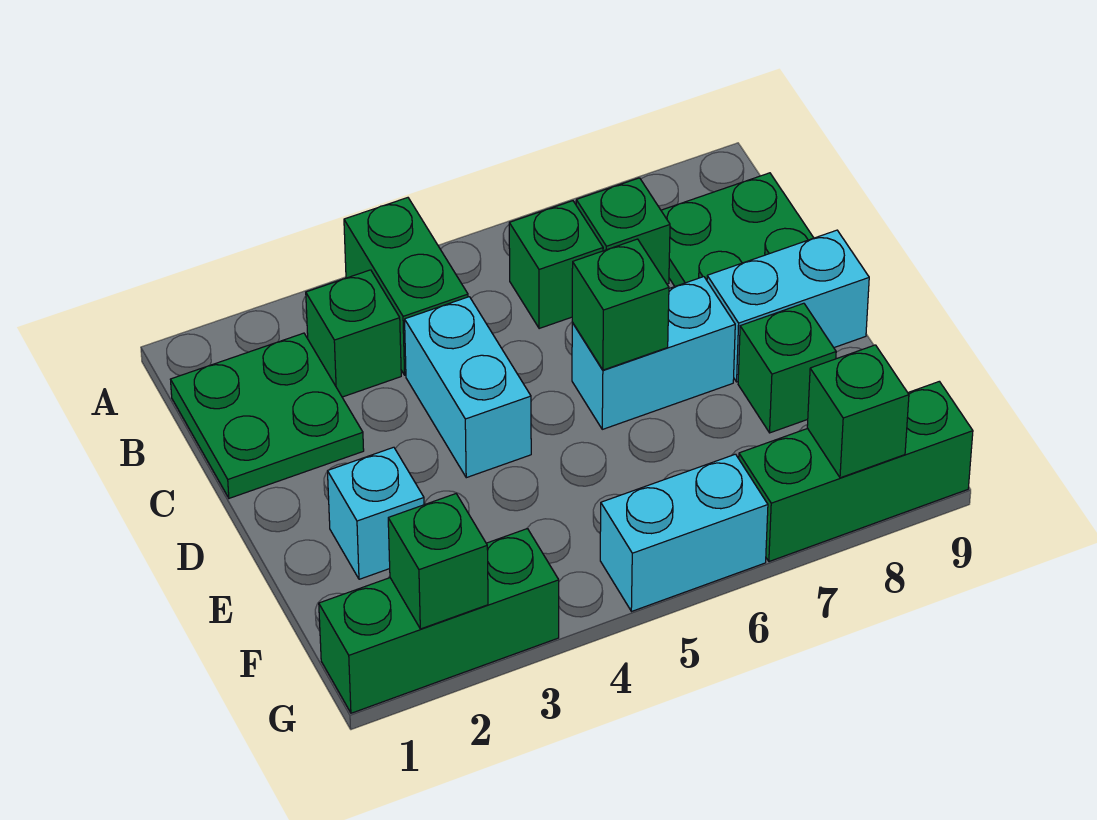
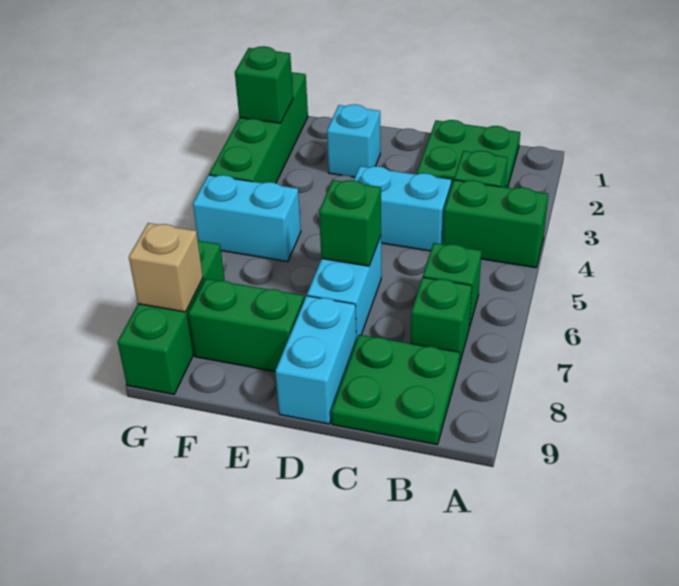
green brick E8 level 1 -> green brick E8:F8 level 1
green brick G1:G3 level 1 -> green brick G1:G4 level 1
cyan brick G5:G6 level 1 -> cyan brick F5:G5 level 1
green brick G8 level 2 -> tan brick G8 level 2

